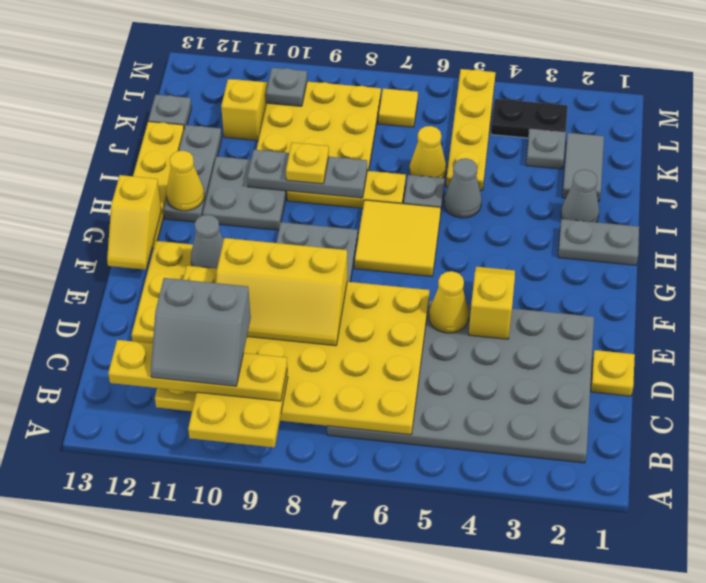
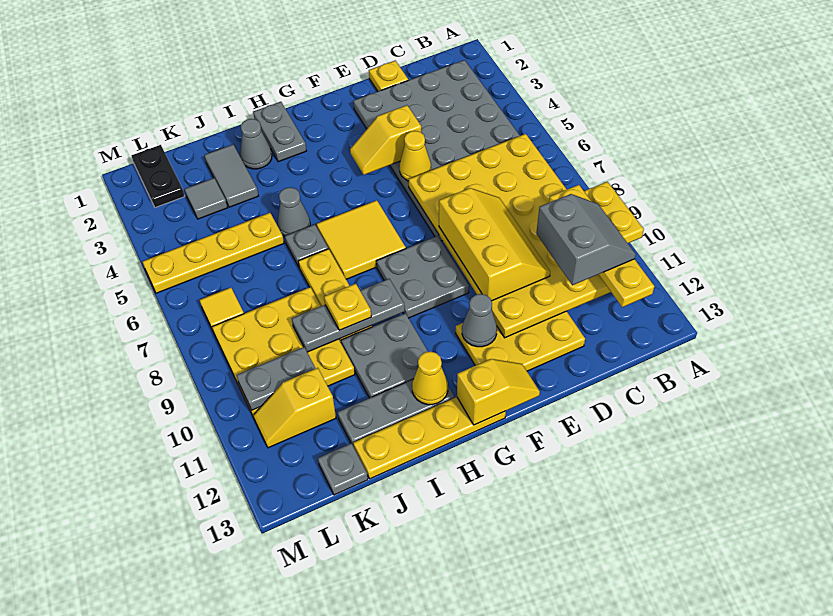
grey plate I8:I10 level 2 -> grey plate H9:J9 level 2
grey tile J2:K2 level 1 -> grey tile J2:J3 level 1
yellow cone J6 level 1 -> none
grey plate K3 level 1 -> grey tile K3 level 1
black plate L3:L4 level 1 -> black plate L1:L2 level 1
grey plate L10 level 2 -> grey plate K10:L10 level 2

